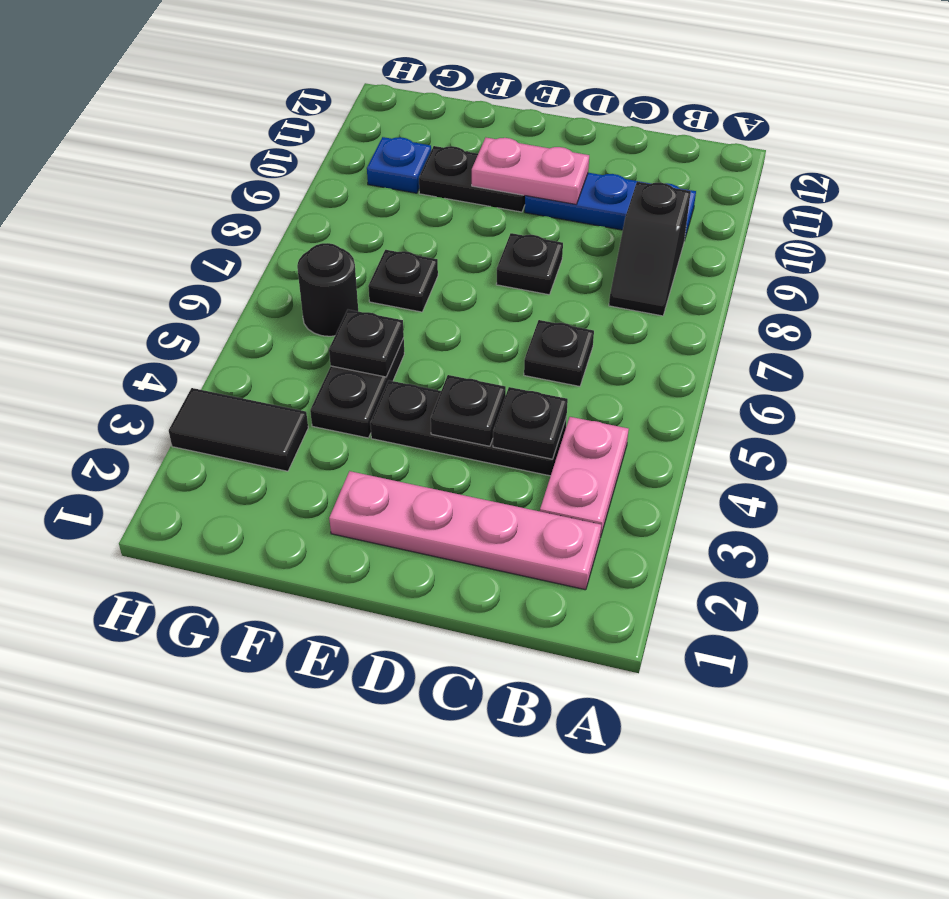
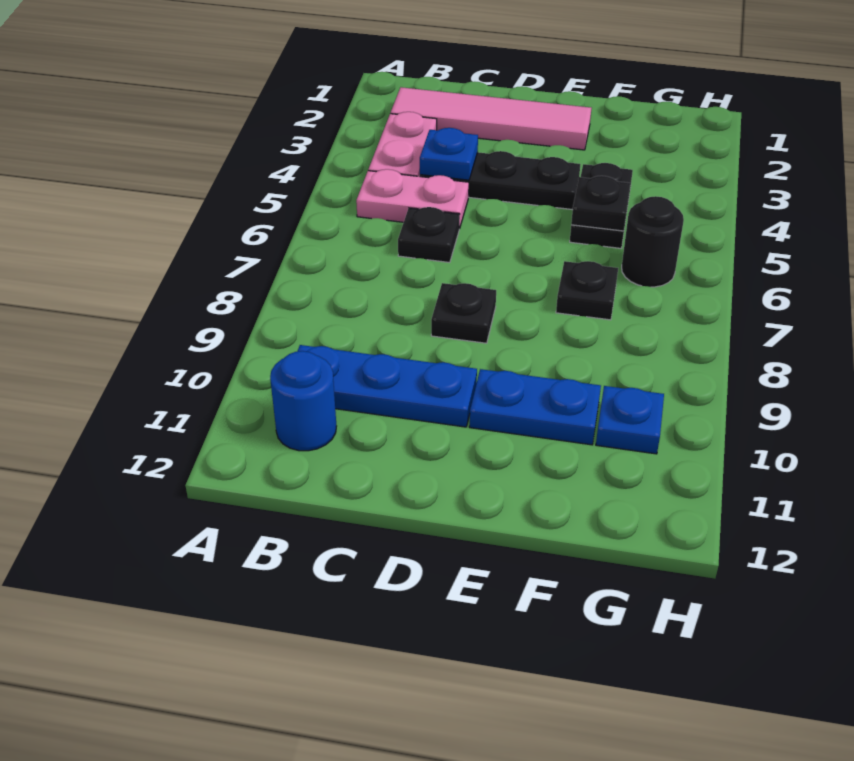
pink plate B2:E2 level 1 -> pink tile B2:E2 level 1
black slope B8:B9 level 1 top 9 -> none
none -> blue round brick B11 level 1
black plate C4 level 2 -> blue plate C4 level 2
black plate D4 level 2 -> none
pink plate D10:E10 level 2 -> pink plate B5:C5 level 1
black plate E10:F10 level 1 -> blue plate E10:F10 level 1
black tile G3:H3 level 1 -> none

